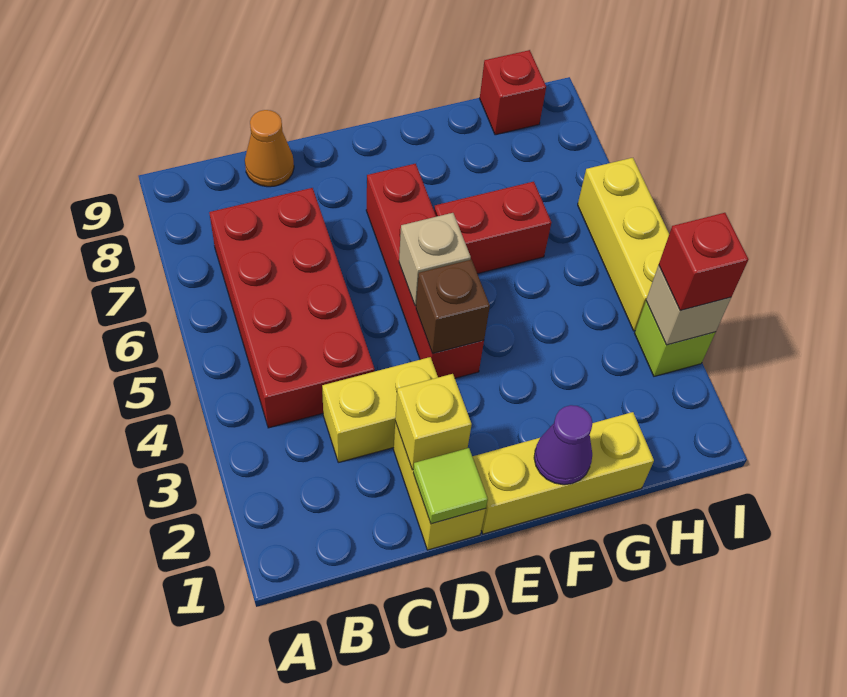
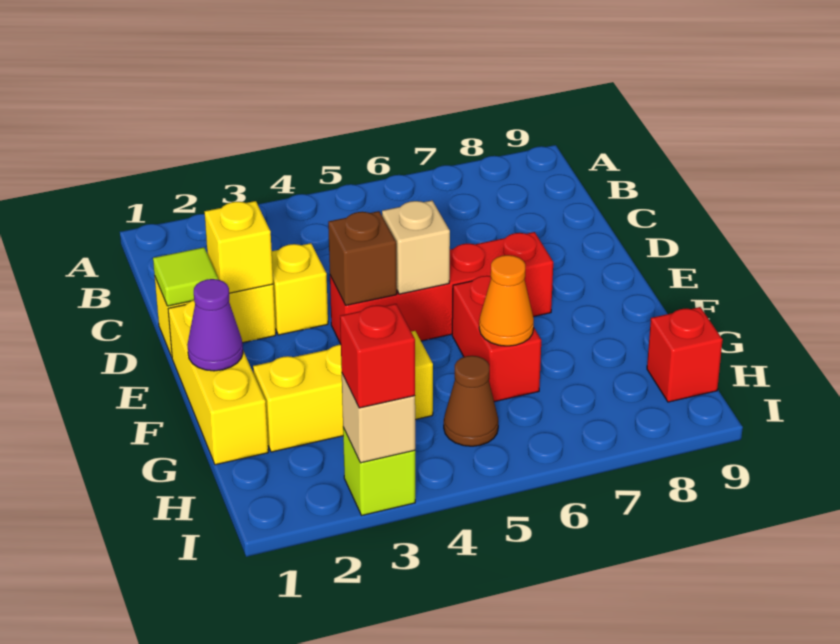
red brick B4:C7 level 1 -> none
yellow brick C3:D3 level 1 -> yellow brick D3 level 1
orange cone C9 level 1 -> orange cone G6 level 2
none -> brown cone H5 level 1
yellow brick I4:I6 level 1 -> yellow brick G2:G4 level 1

